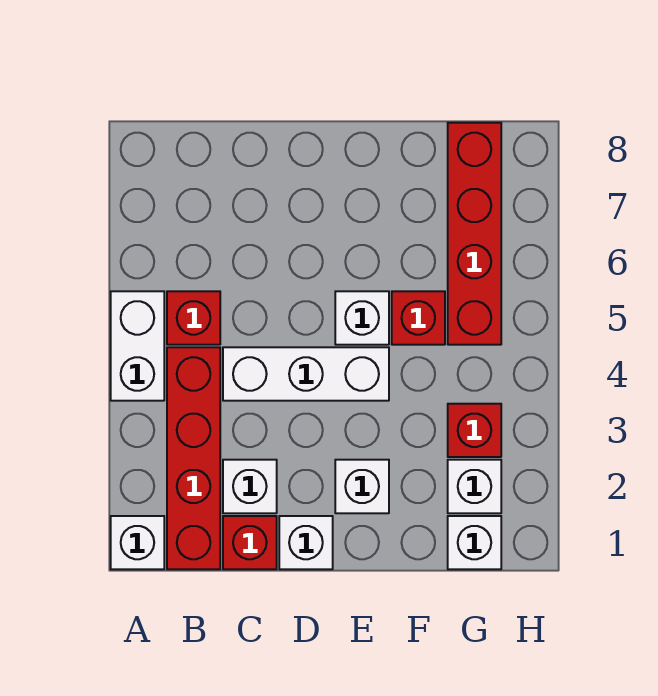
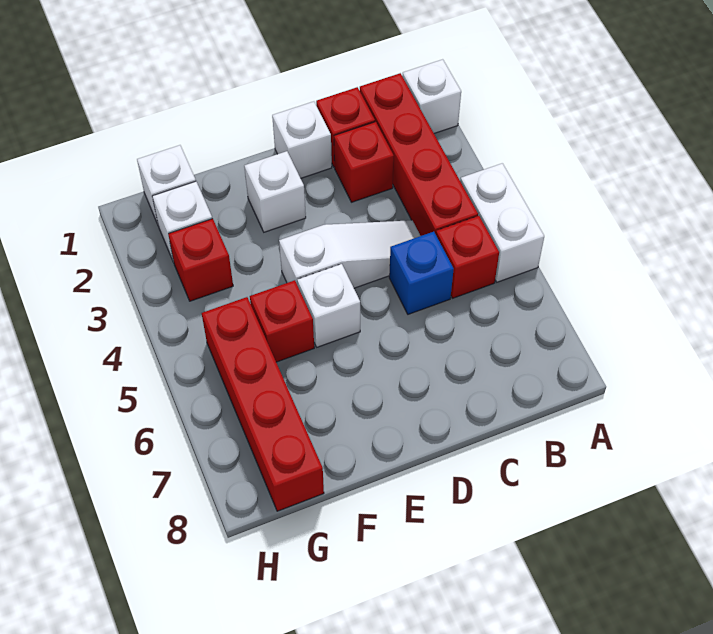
white brick C2 level 1 -> red brick C2 level 1
white brick C4:E4 level 1 -> white slope C4:E4 level 1 top E
none -> blue brick C5 level 1

